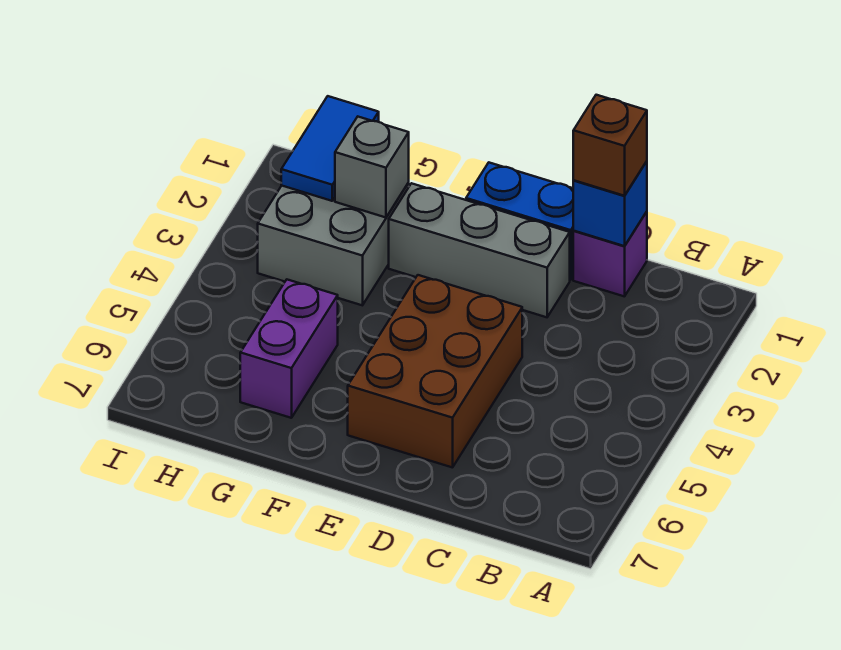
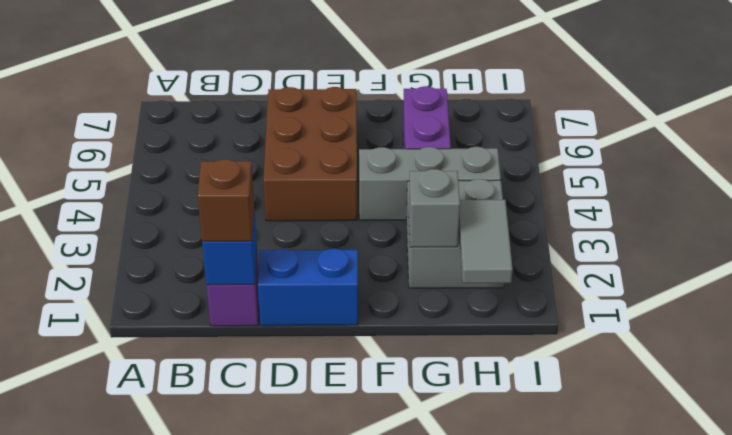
grey brick D2:F2 level 1 -> grey brick F4:H4 level 1
blue tile H1:H2 level 2 -> grey tile H1:H2 level 2

